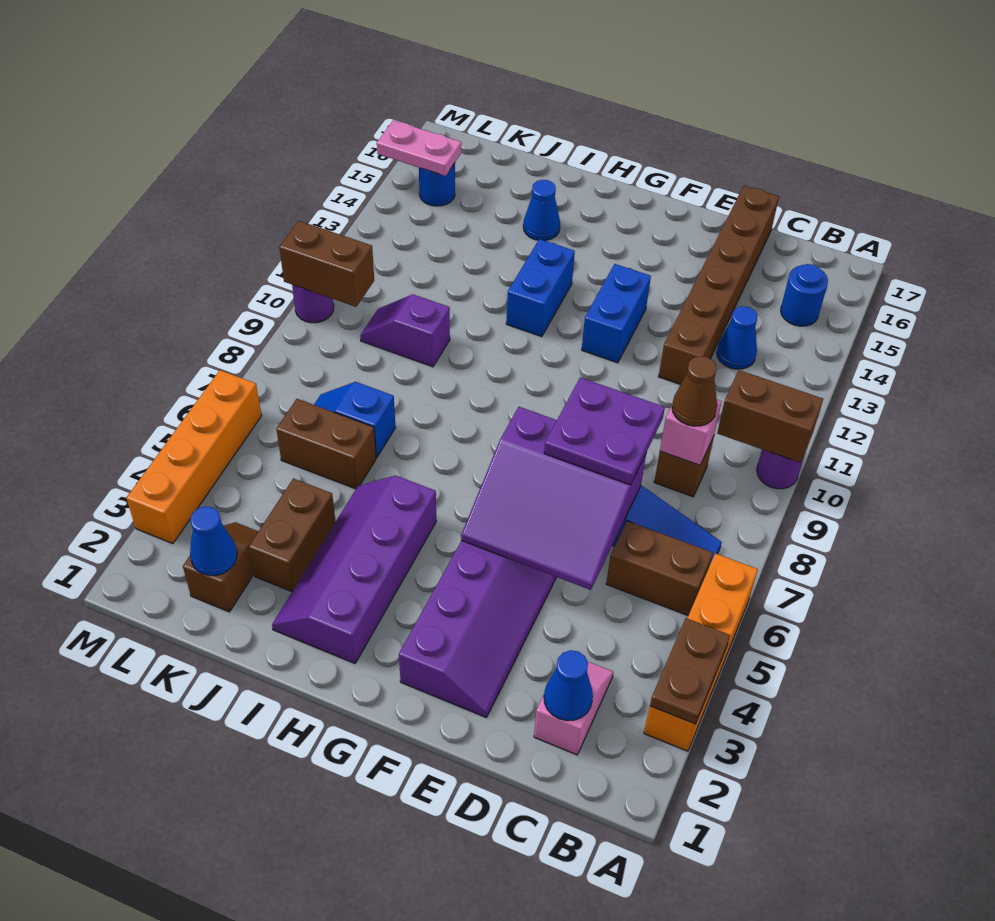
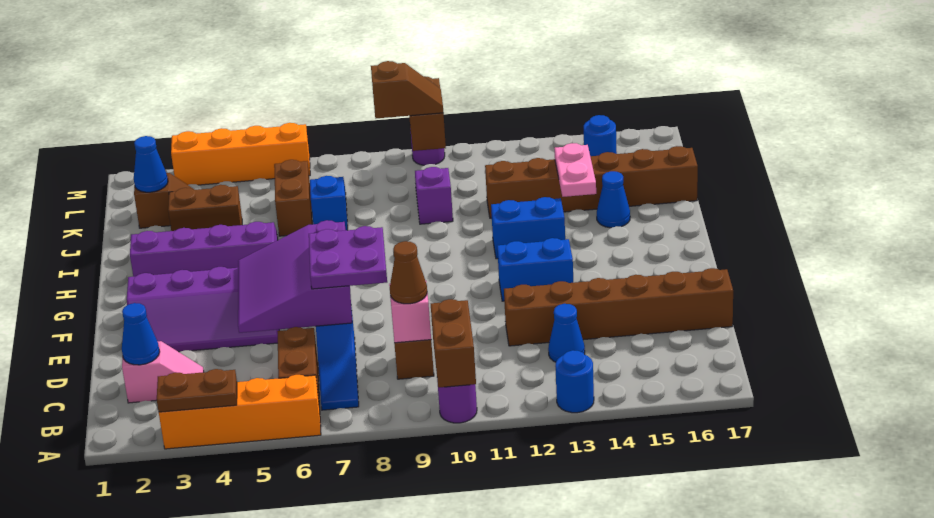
blue round brick B15 level 1 -> blue round brick A13 level 1
none -> brown brick J12:J17 level 1
none -> brown slope L9:L10 level 3 top 9
pink plate L15:M15 level 2 -> pink plate I14:J14 level 2

